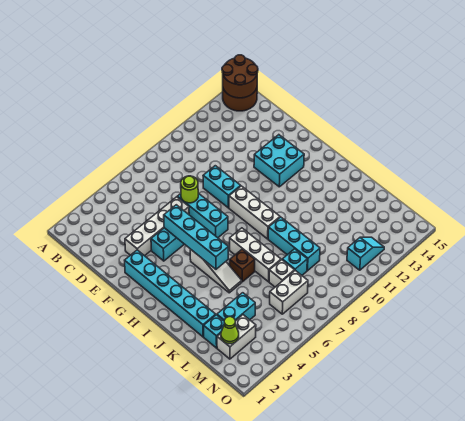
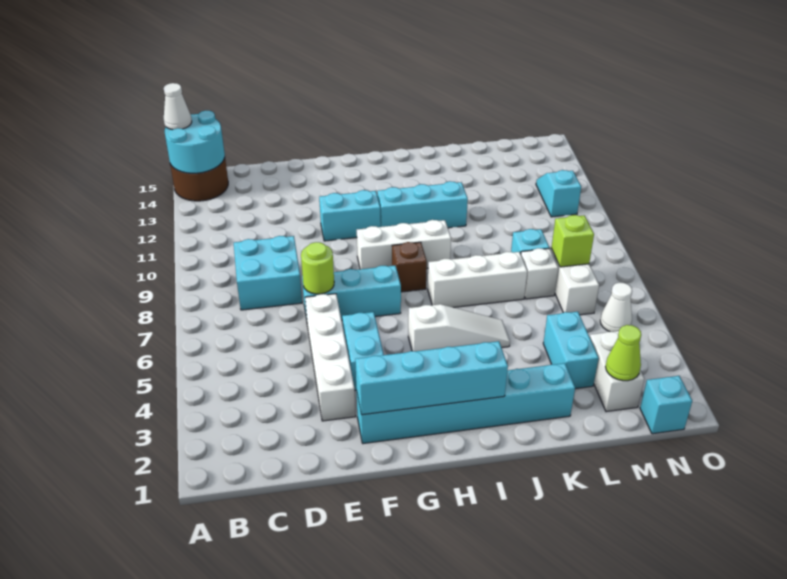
brown round brick A14:B15 level 2 -> cyan round brick A14:B15 level 2
none -> white cone A15 level 3
cyan brick E9:F9 level 1 -> cyan brick F11:G11 level 1
cyan brick F5:I5 level 2 -> cyan brick F2:I2 level 2
cyan brick F12:G13 level 1 -> cyan brick C8:D9 level 1
brown brick J6 level 1 -> brown brick H8 level 1
cyan brick J9:L9 level 1 -> cyan brick H11:J11 level 1
cyan brick L2 level 1 -> cyan brick N1 level 1
none -> lime brick M7 level 2
none -> white cone N5 level 1

